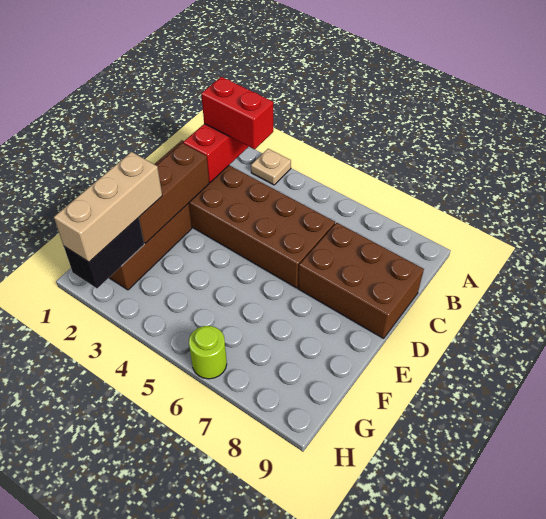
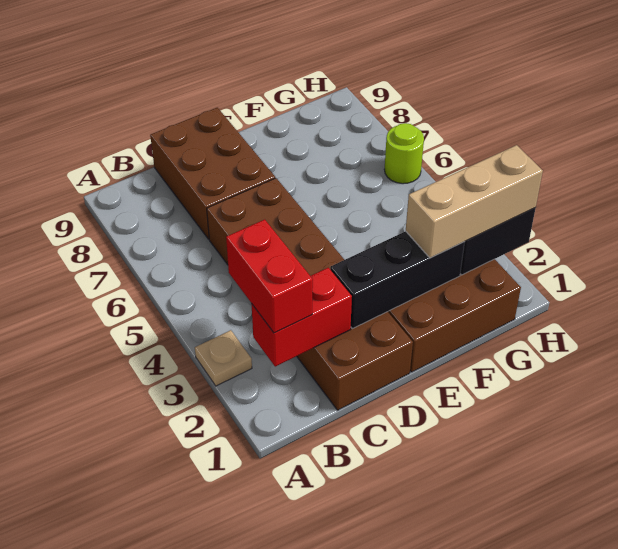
brown brick D2:F2 level 2 -> black brick D2:F2 level 2

